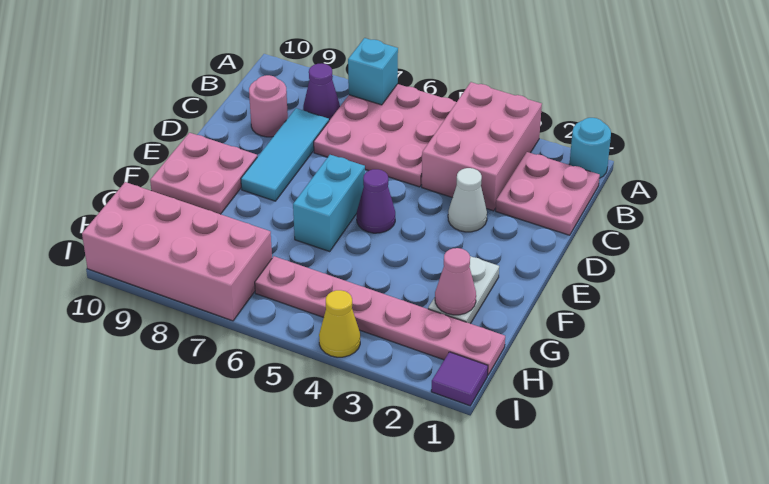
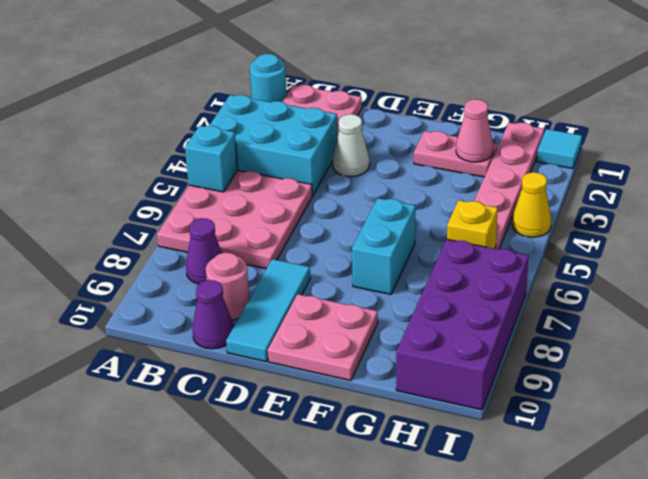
pink brick A3:C4 level 1 -> cyan brick A3:C4 level 1
cyan brick A7 level 2 -> cyan brick A5 level 2
cyan tile C8:E8 level 1 -> cyan tile D8:D10 level 1
purple cone E5 level 1 -> purple cone C10 level 1
cyan brick E6:F6 level 1 -> cyan brick F6:F7 level 1
white plate F2:G2 level 1 -> pink plate F2:G2 level 1
none -> yellow brick H6 level 2
pink brick H7:I10 level 1 -> purple brick H7:I10 level 1
purple tile I1 level 1 -> cyan tile I1 level 1

